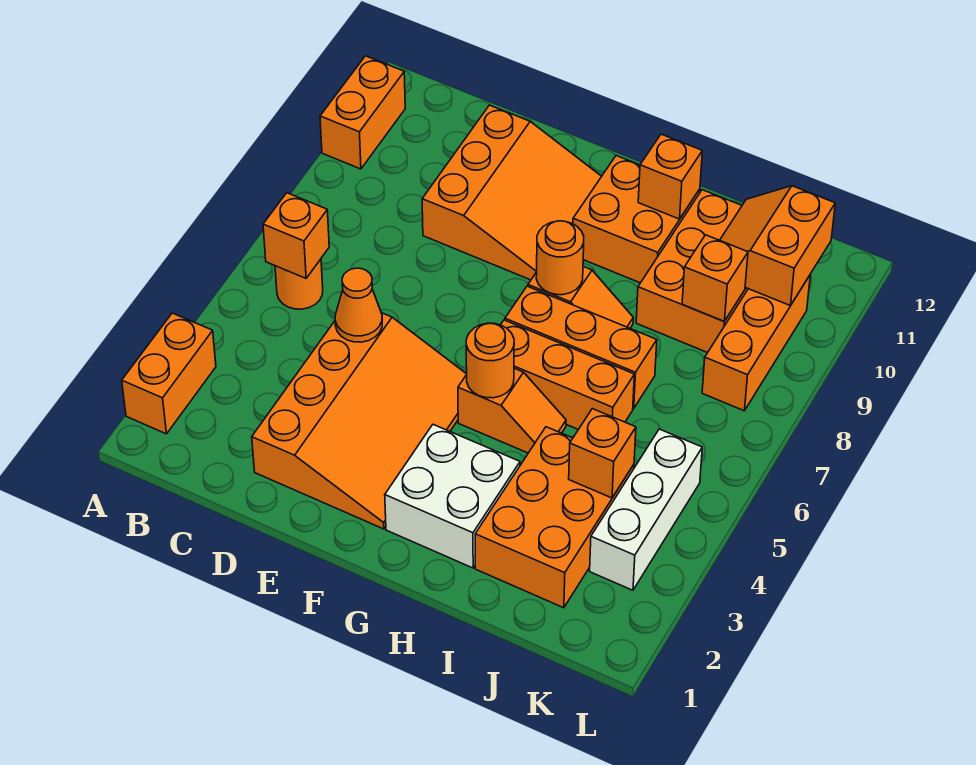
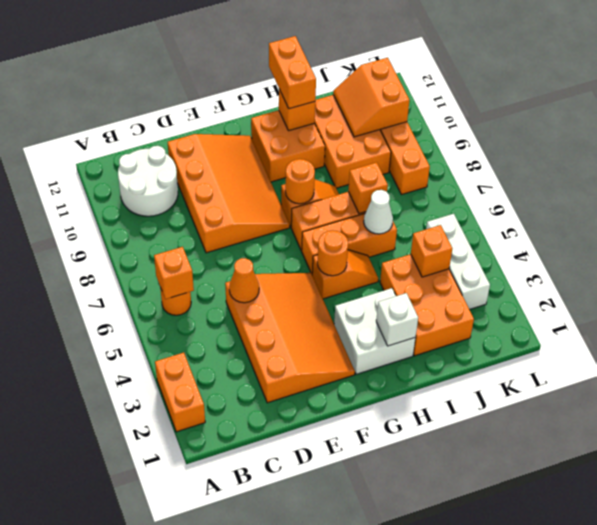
orange brick A10:A11 level 1 -> orange brick H11:H12 level 3
none -> white round brick B10:C11 level 1
orange slope D9:F11 level 1 top D -> orange slope D8:F11 level 1 top D
none -> white brick H2 level 2
none -> white cone I6 level 2
orange brick J9 level 2 -> orange brick I7 level 2

